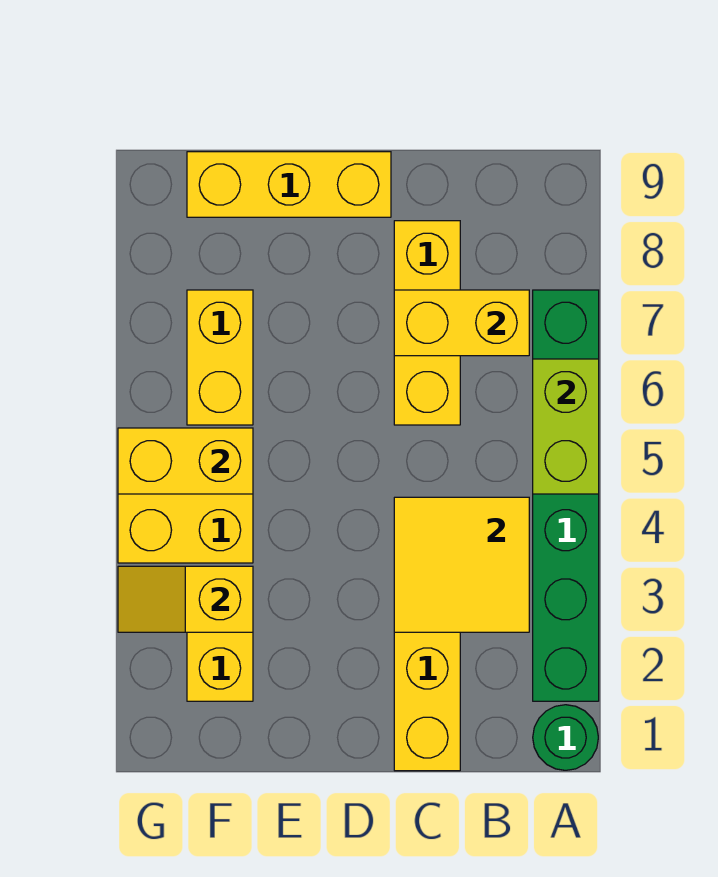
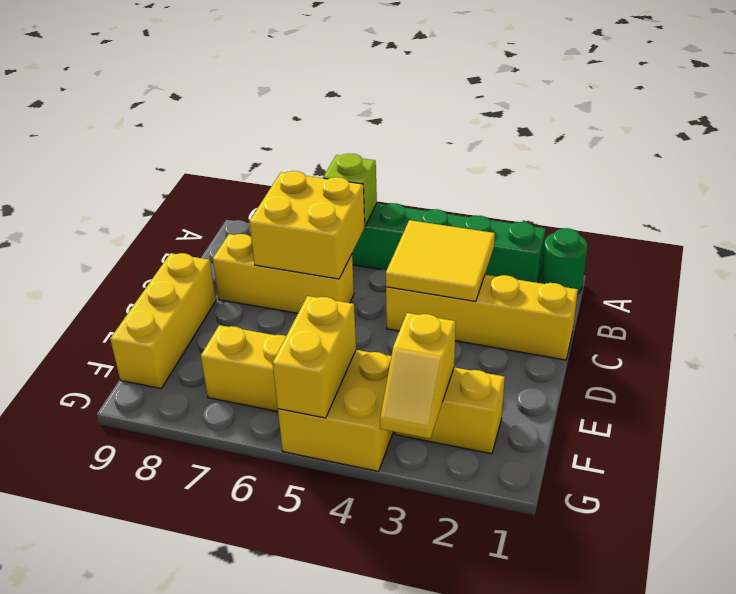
lime brick A5:A6 level 2 -> lime brick A6 level 2
yellow brick B7:C7 level 2 -> yellow brick B6:C7 level 2

